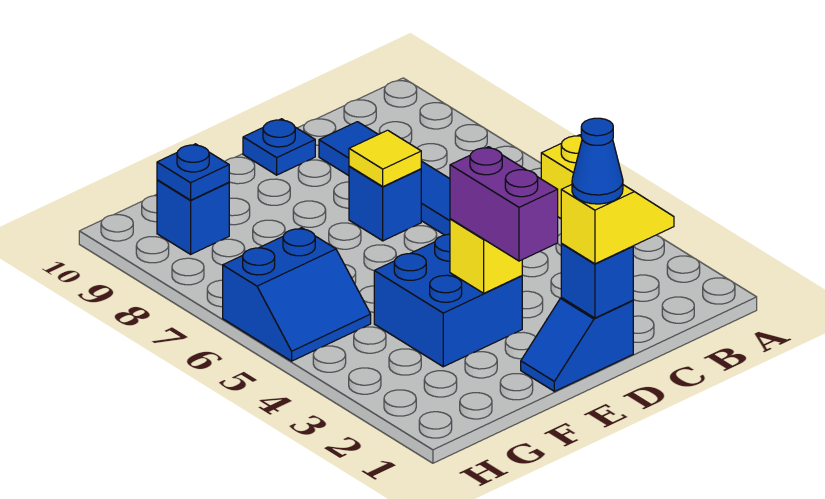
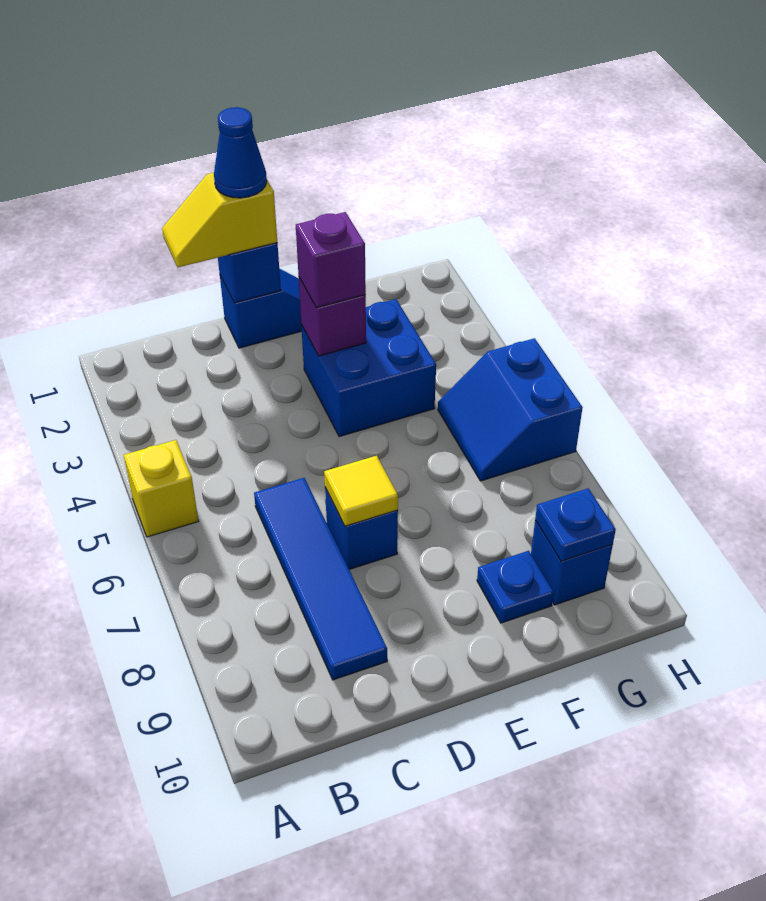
blue plate D10 level 1 -> blue plate F9 level 1
purple brick E2:E3 level 3 -> purple brick E3 level 3
yellow brick E3 level 2 -> purple brick E3 level 2
blue slope G5:H6 level 1 top 6 -> blue slope G5:H6 level 1 top H

